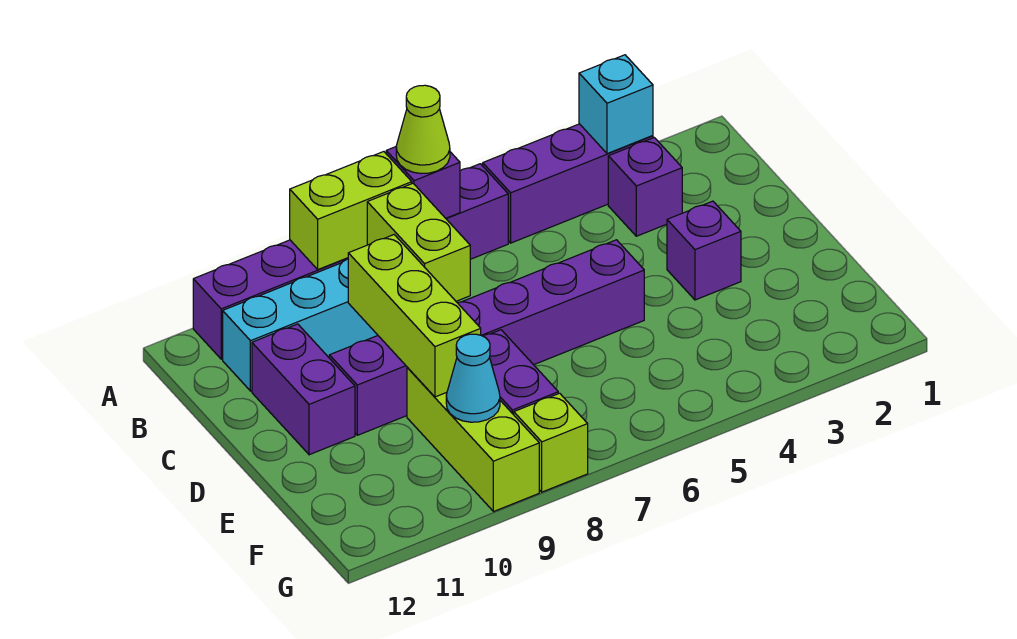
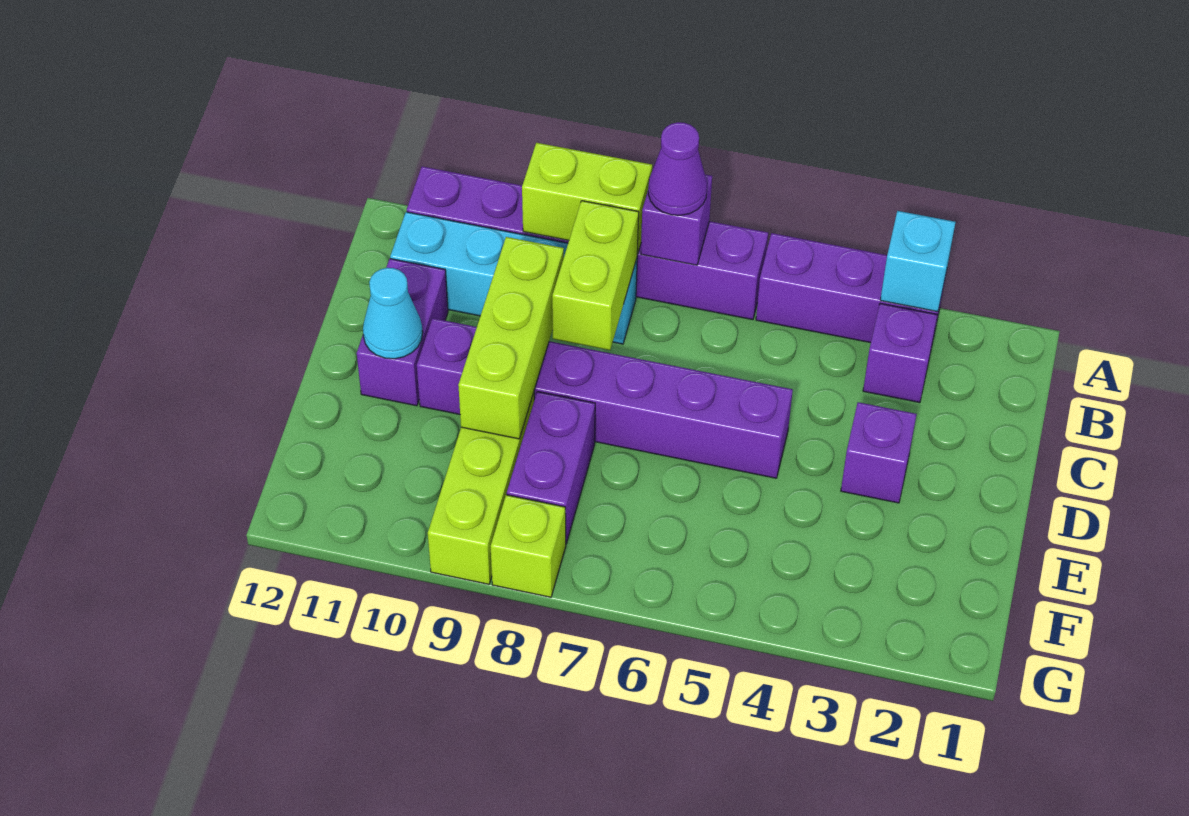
lime cone A7 level 3 -> purple cone A7 level 3
cyan cone F9 level 2 -> cyan cone D11 level 2

